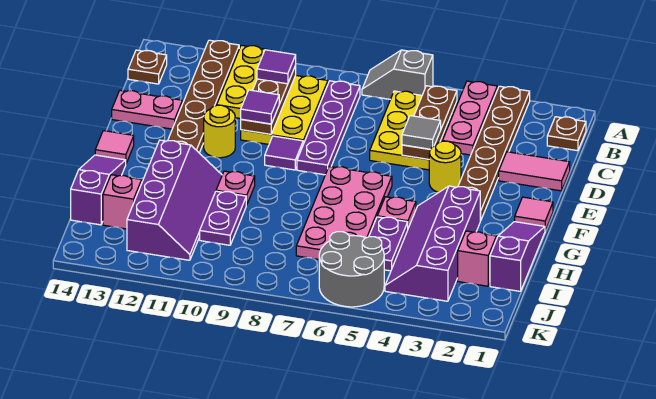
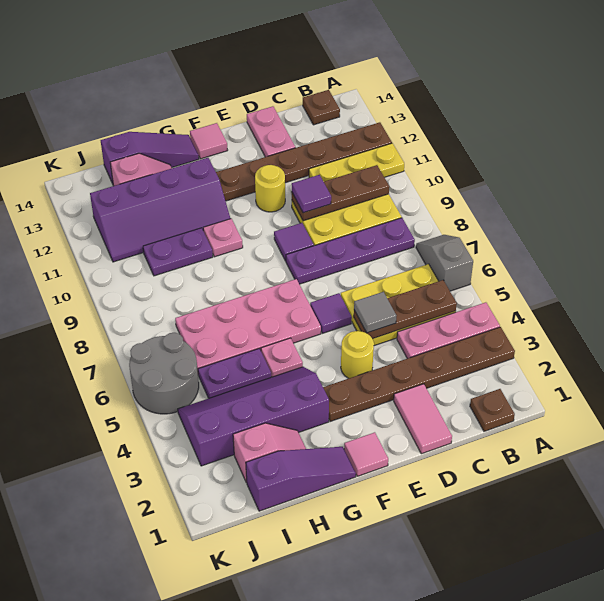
purple tile B10 level 3 -> purple tile E6 level 1

